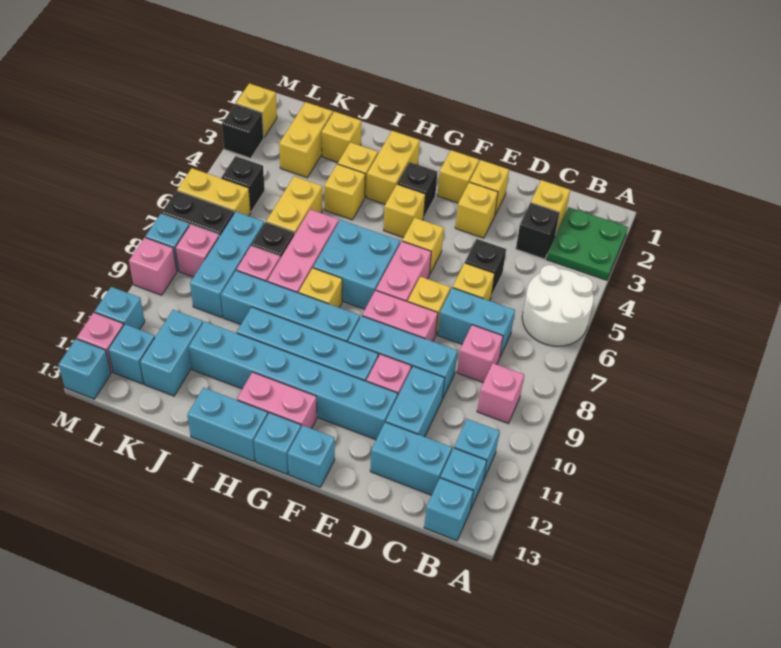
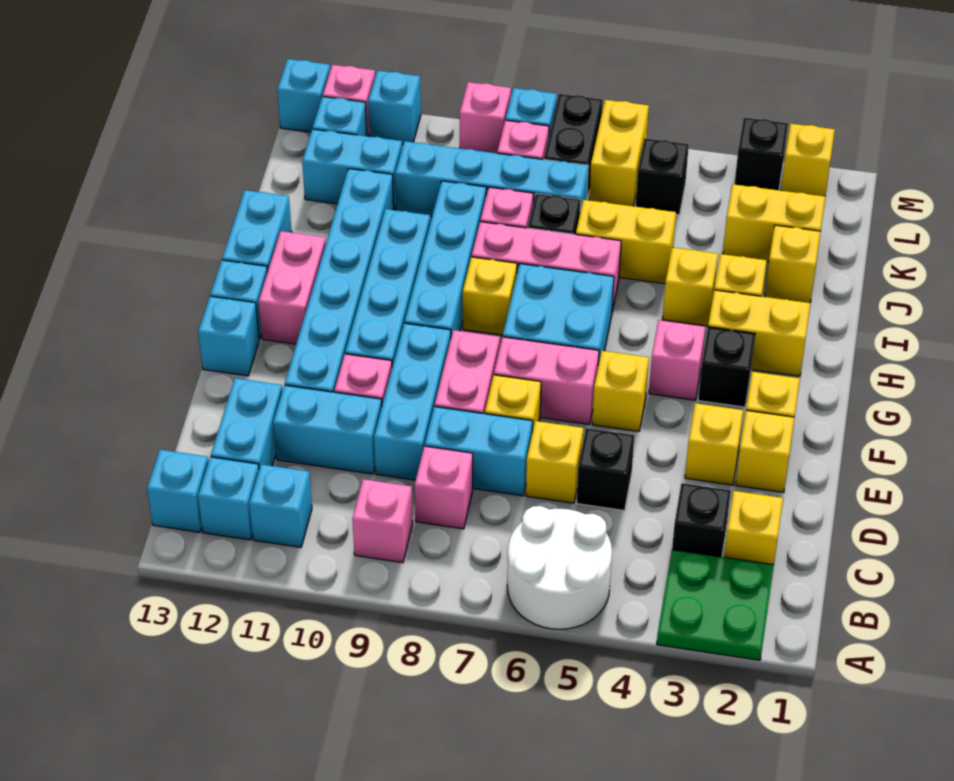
cyan brick C7:D7 level 1 -> cyan brick D7:D8 level 1
yellow brick G4 level 1 -> pink brick G4 level 1
cyan brick K7:K9 level 1 -> cyan brick K7:K10 level 1

